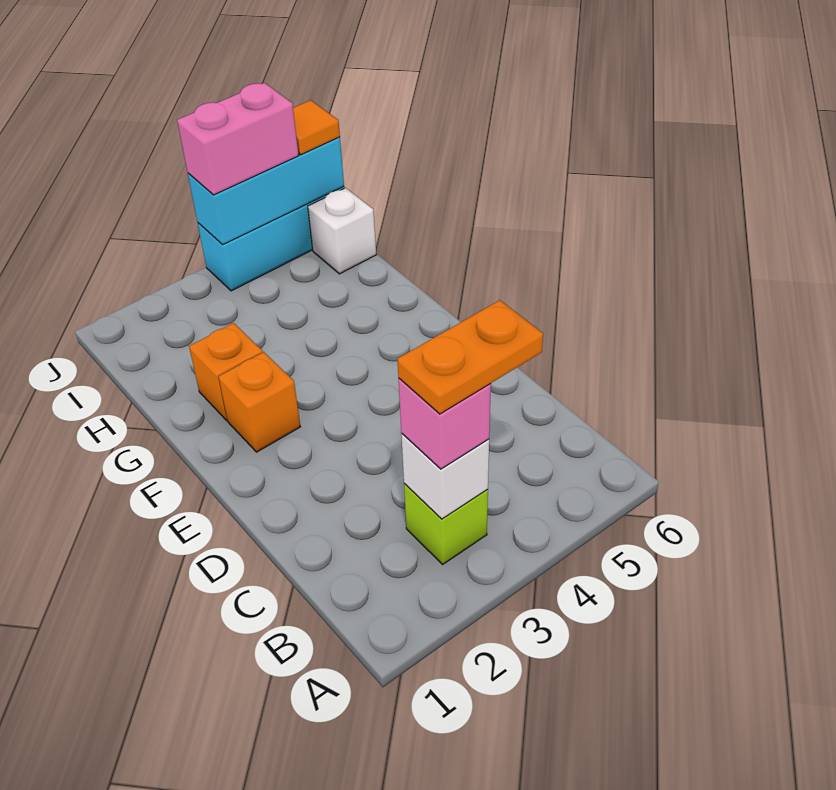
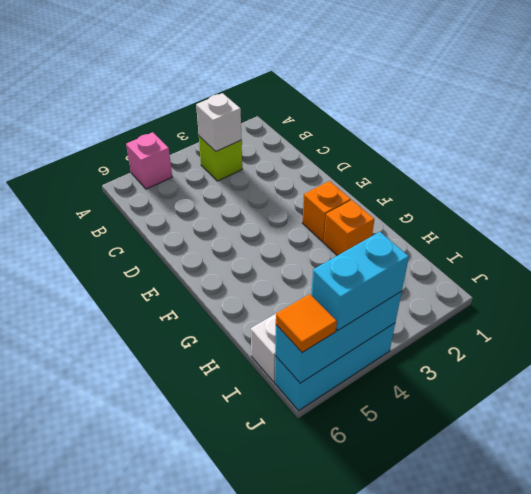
pink brick B3 level 3 -> pink brick A5 level 1
orange plate B3:B4 level 4 -> none
pink brick J4:J5 level 3 -> cyan brick J4:J5 level 3

